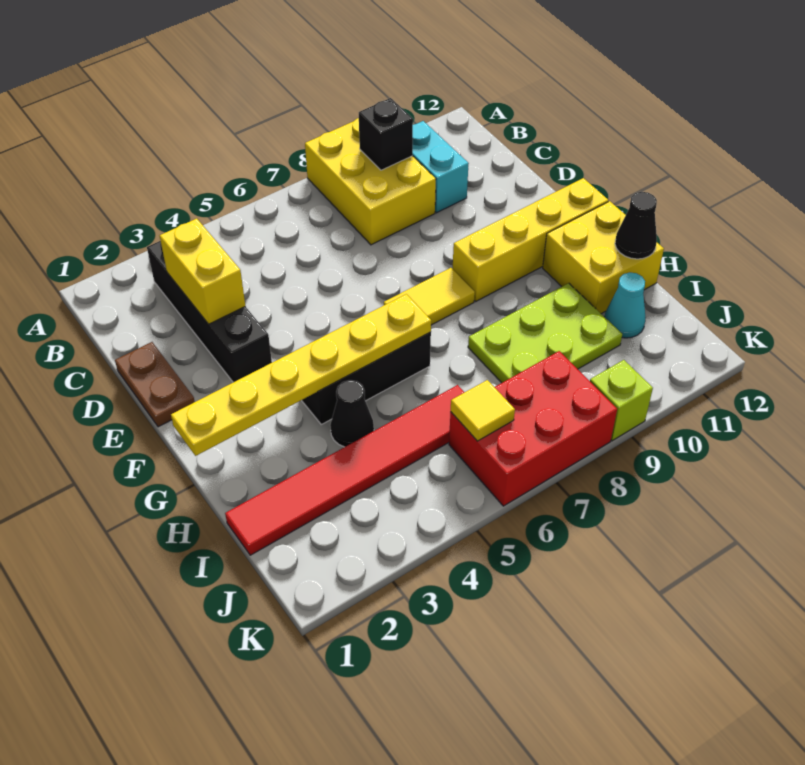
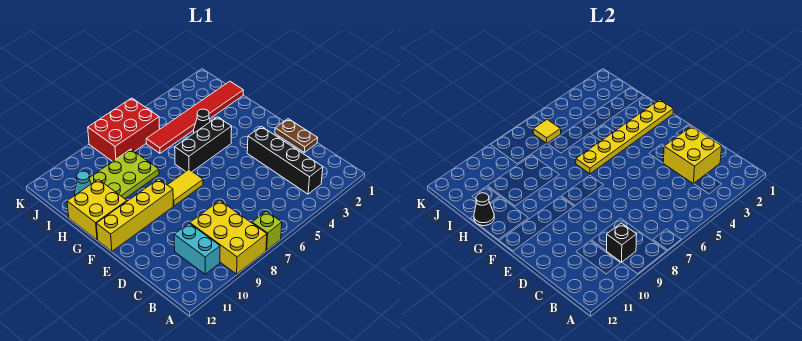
yellow brick C3:D3 level 2 -> yellow brick C2:D3 level 2
lime brick K9 level 1 -> lime brick A7 level 1

